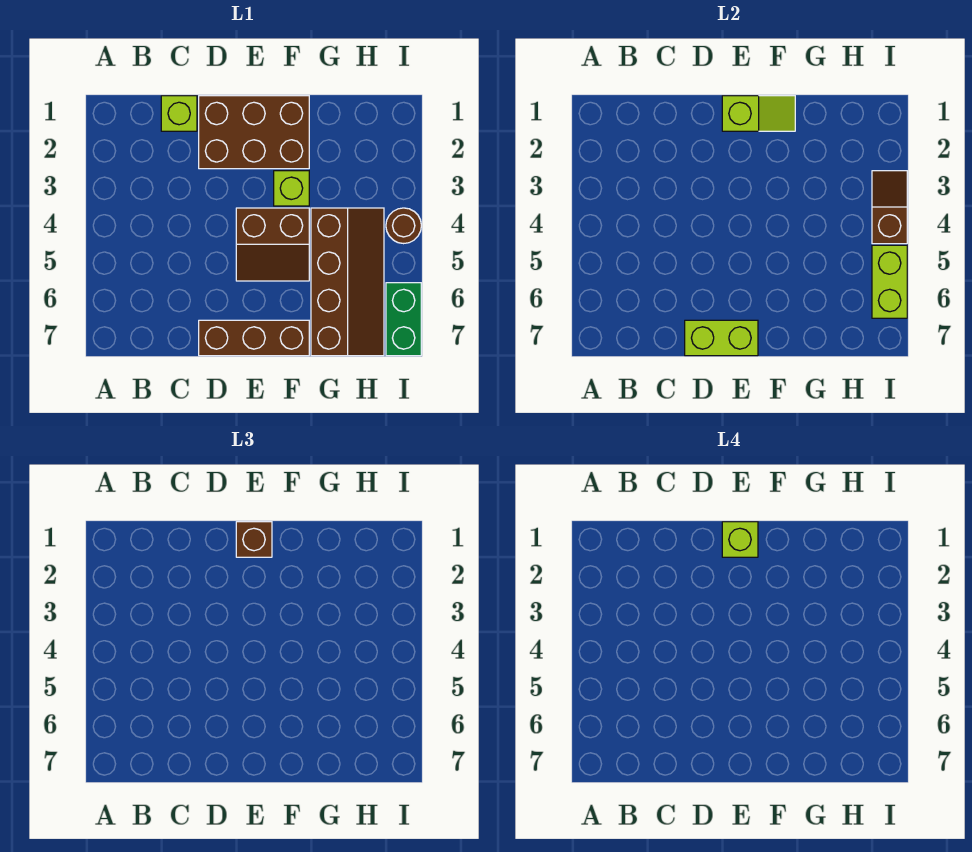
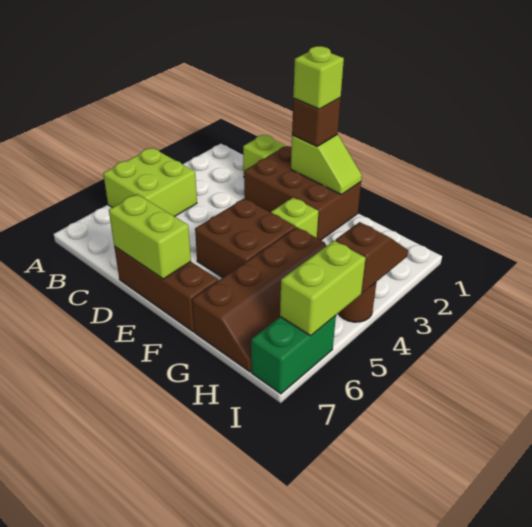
none -> lime brick A4:B5 level 1
brown slope E4:F5 level 1 top 4 -> brown brick E4:F5 level 1

